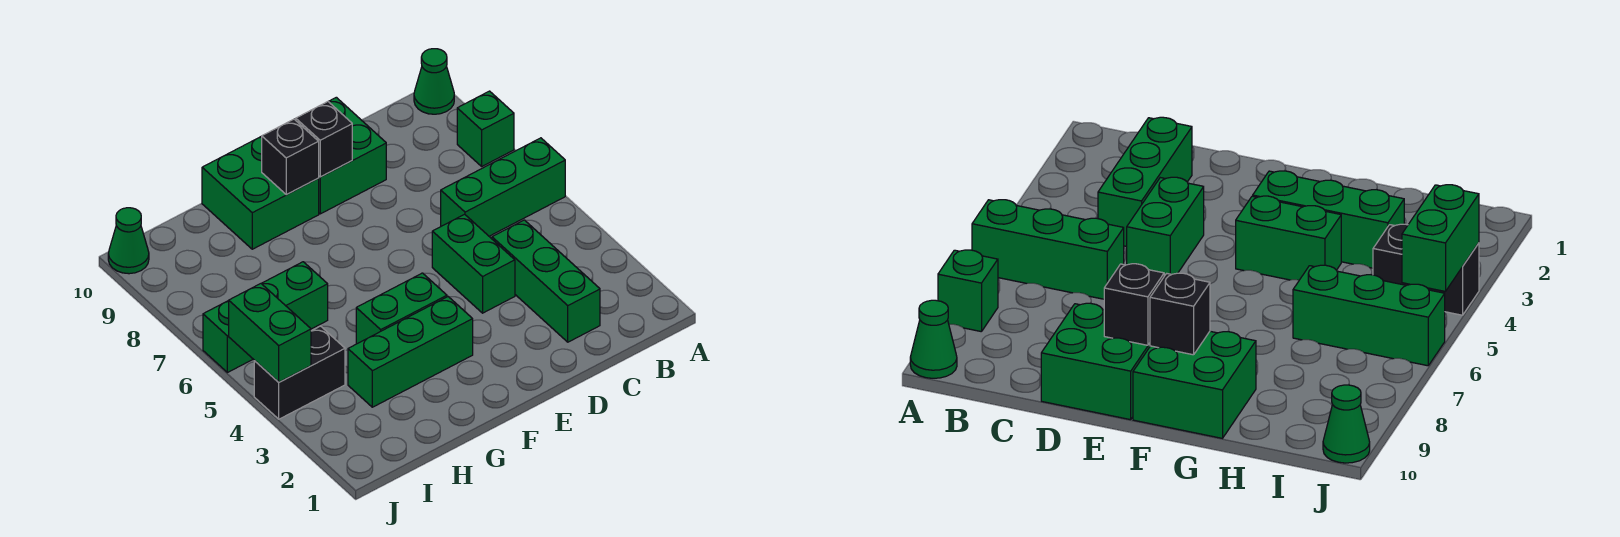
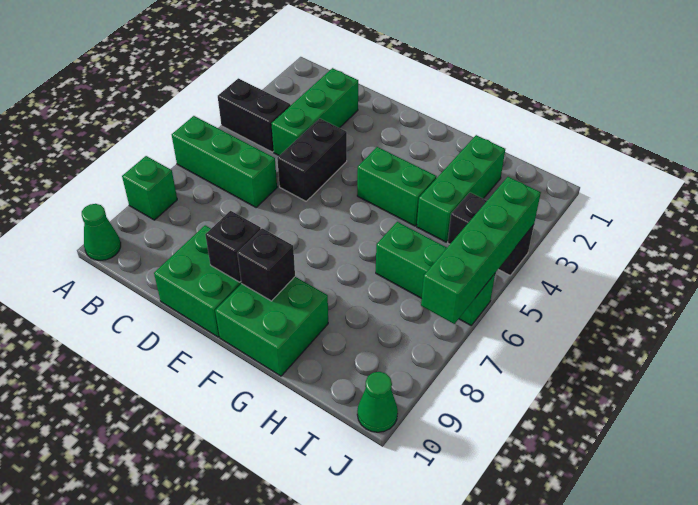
none -> black brick A4:B4 level 1
green brick D4:D5 level 1 -> black brick D4:D5 level 1
green brick F3:H3 level 1 -> green brick H2:H4 level 1
green brick J4:J5 level 2 -> green brick J4:J7 level 2

